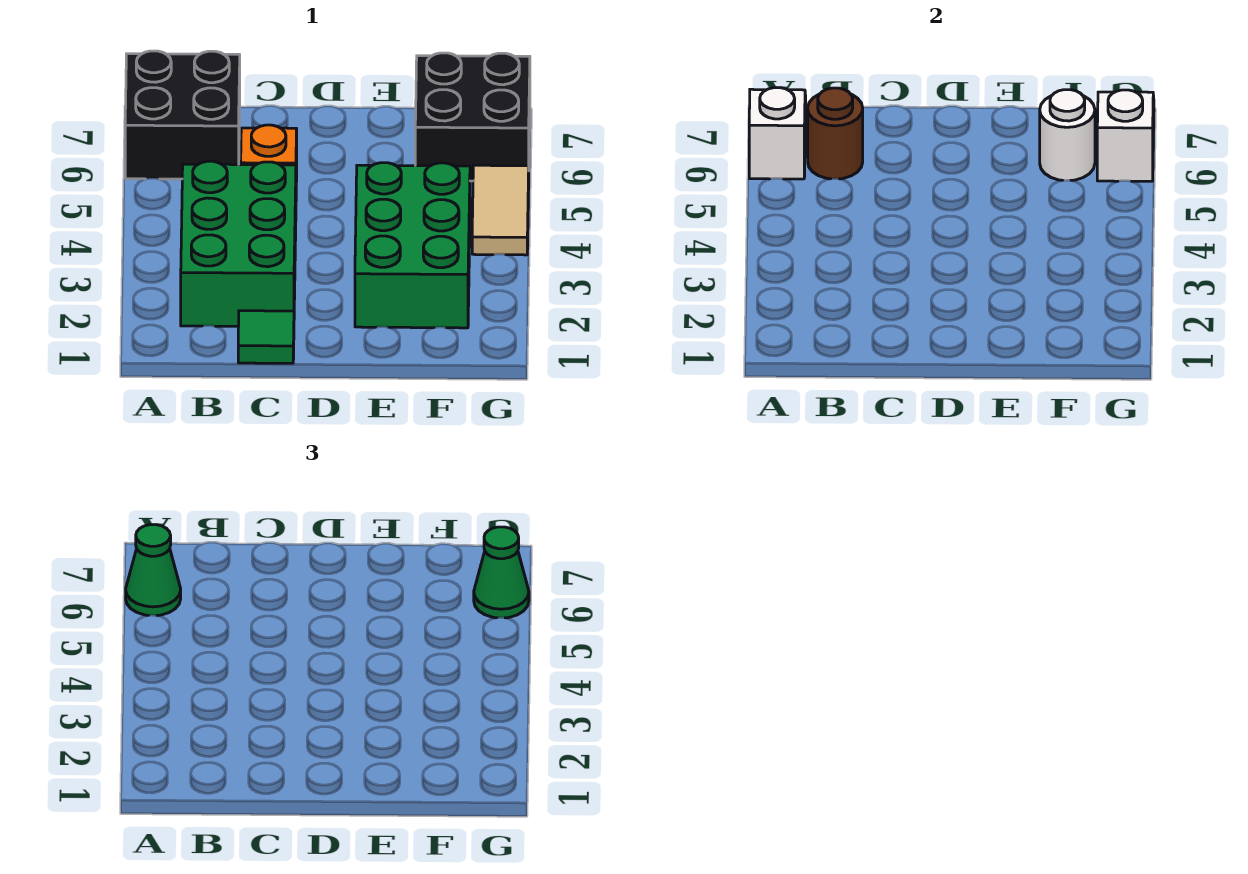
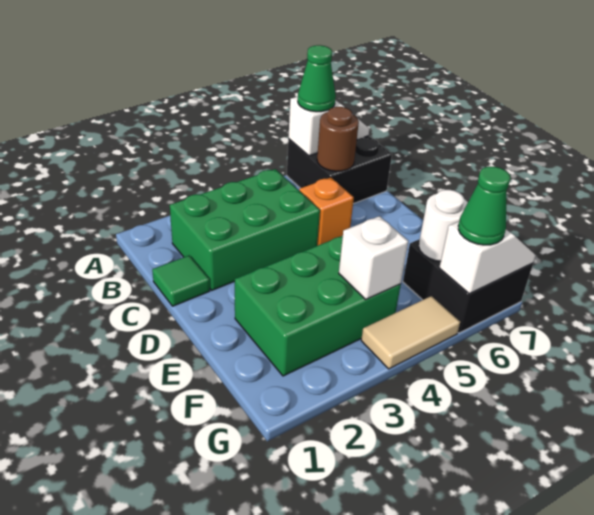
none -> white brick F4 level 2

